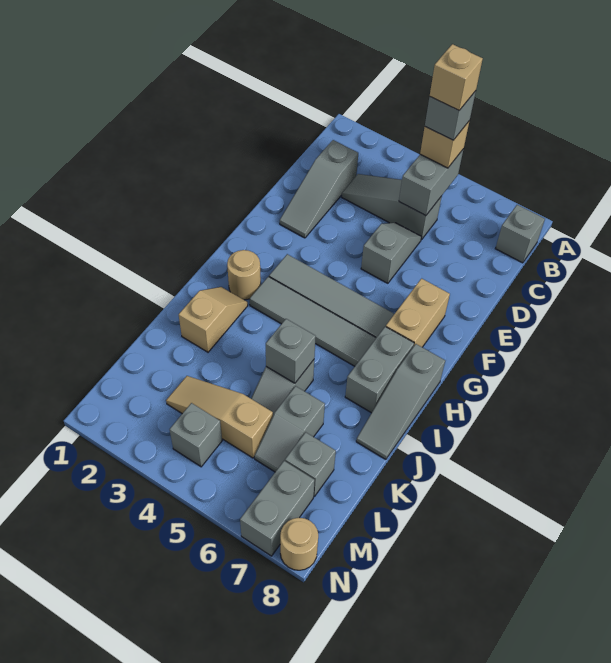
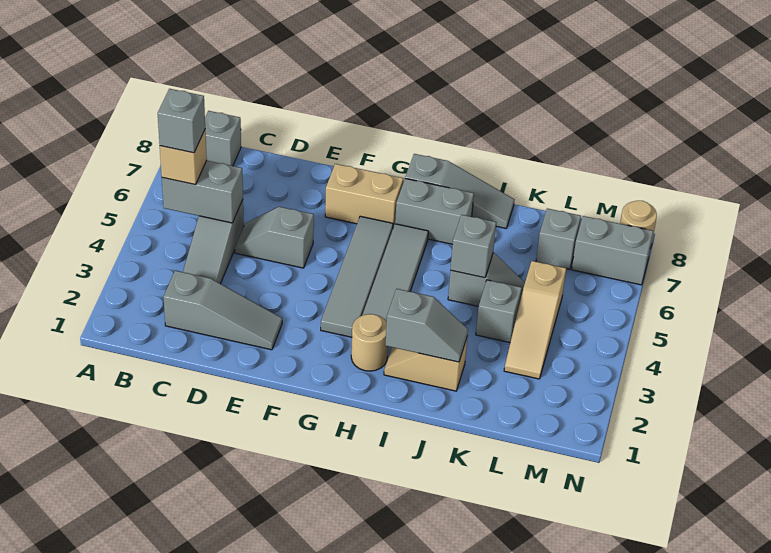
tan brick B5 level 5 -> none
grey slope K6:L6 level 1 top K -> grey slope I2:J2 level 2 top I
grey brick M4 level 1 -> grey brick K4 level 1

